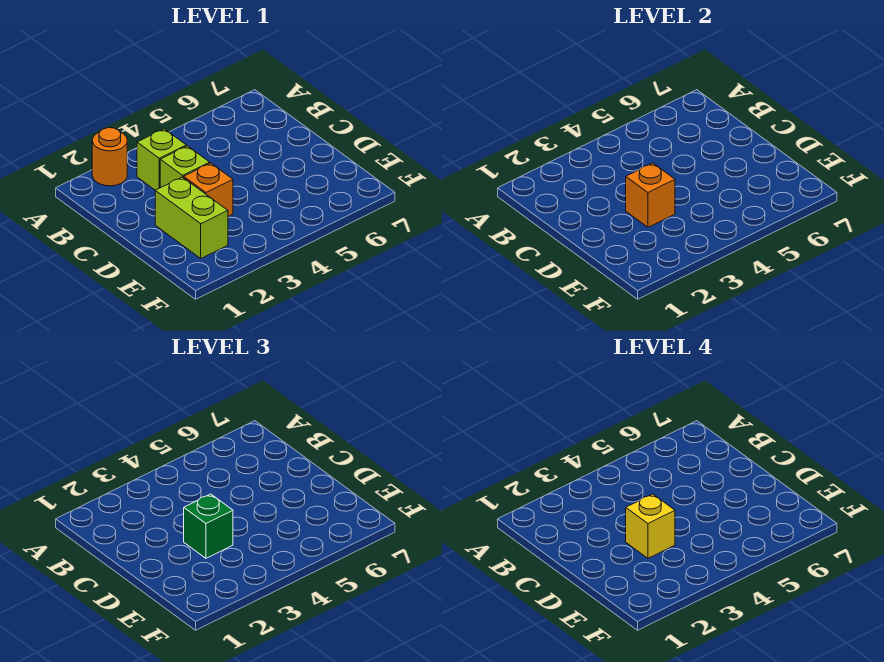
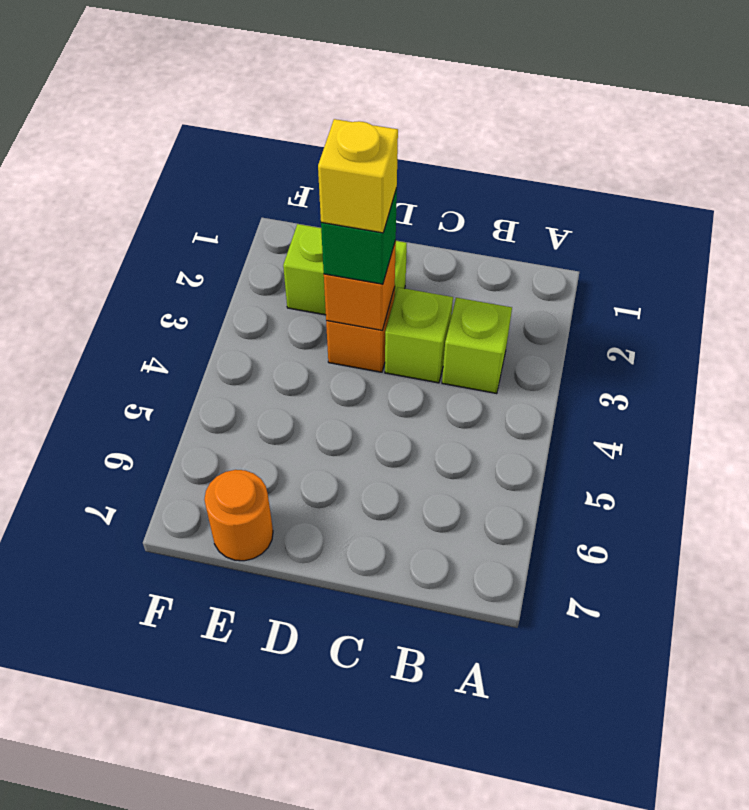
orange round brick A2 level 1 -> orange round brick E7 level 1

